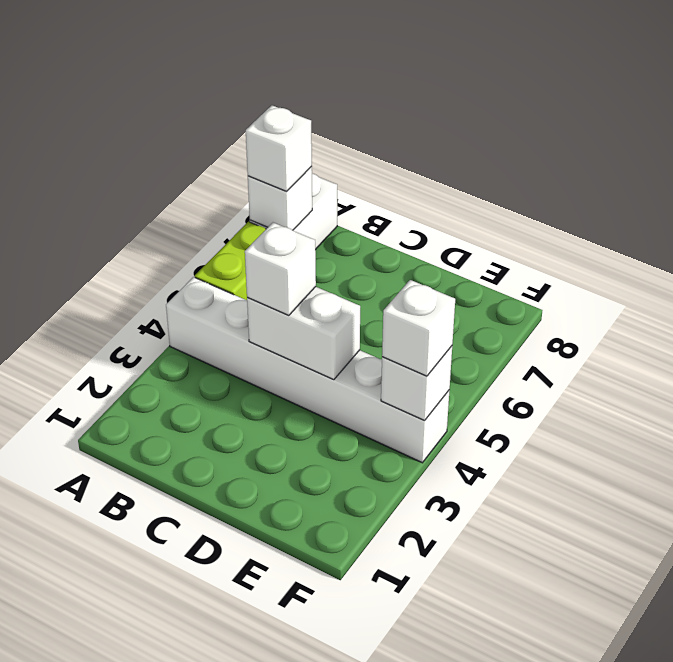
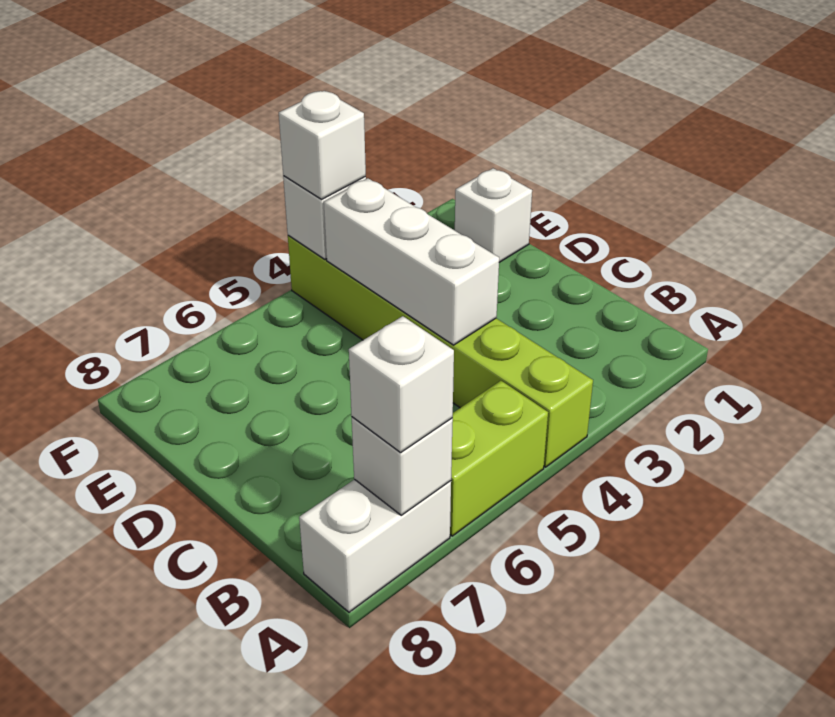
white brick A4:F4 level 1 -> lime brick A4:F4 level 1
white brick C4:D4 level 2 -> white brick C4:E4 level 2
white brick C4 level 3 -> white brick E1 level 1

